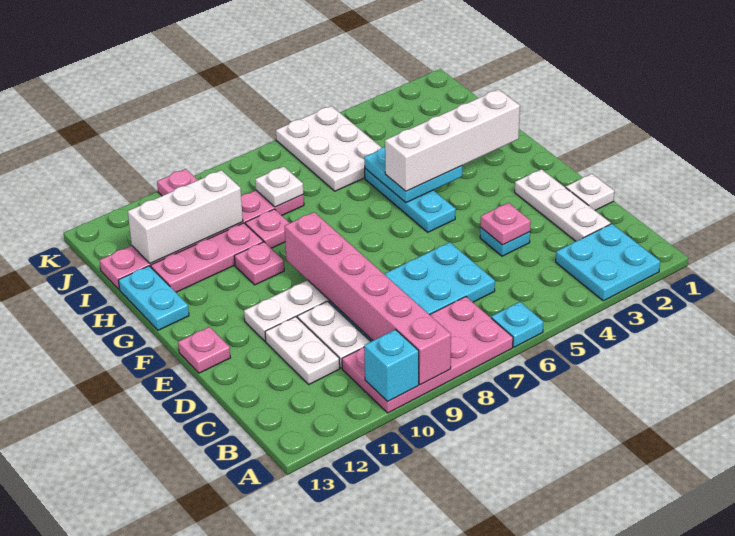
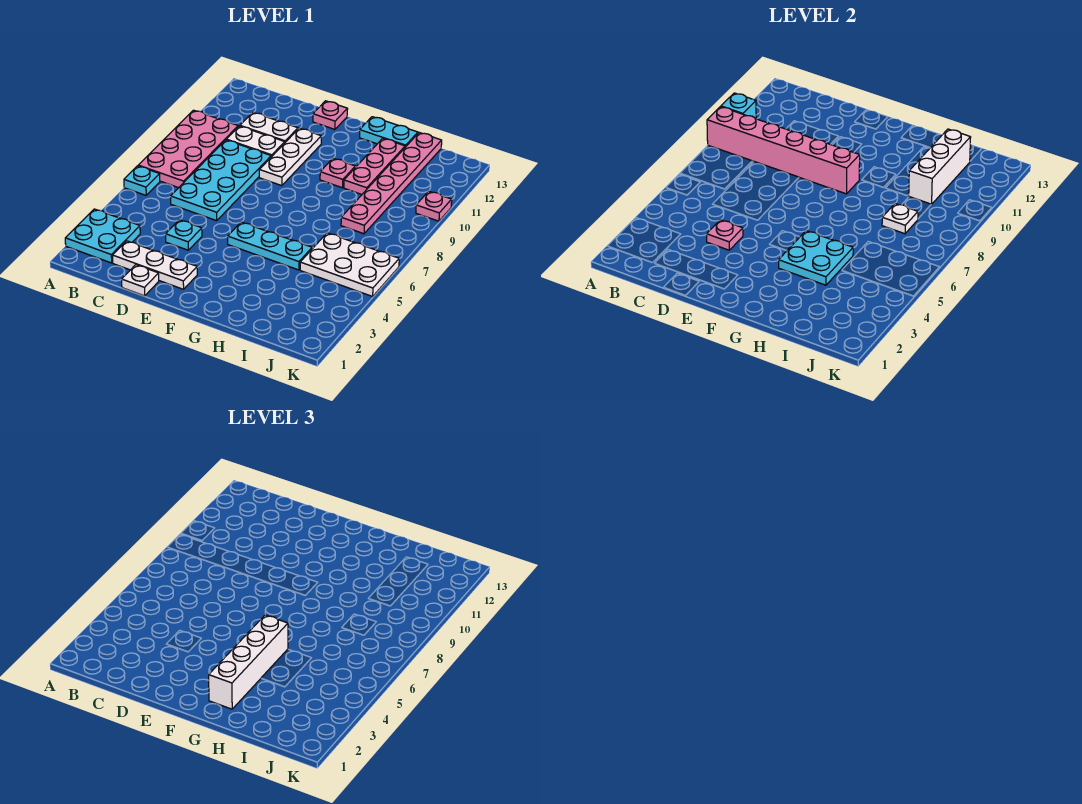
pink plate H9 level 1 -> none

